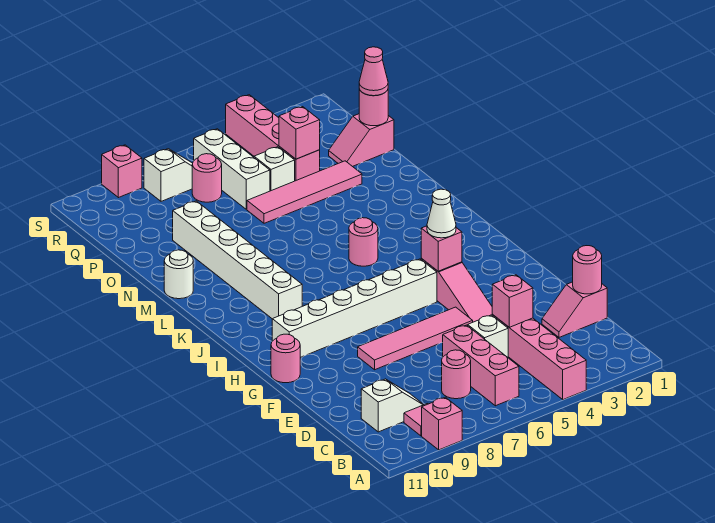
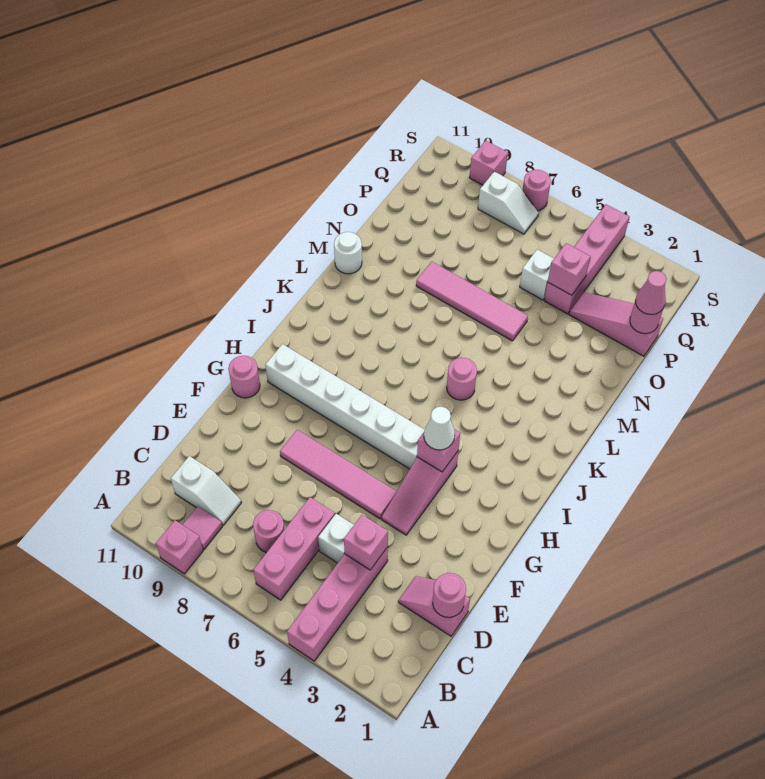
white brick J9:O9 level 1 -> none
pink tile O3:O6 level 1 -> pink tile N5:N8 level 1
pink slope P1:P2 level 1 top 1 -> pink slope P1:P3 level 1 top 1
white brick P6:R6 level 1 -> none
pink round brick Q7 level 1 -> pink round brick S7 level 1

